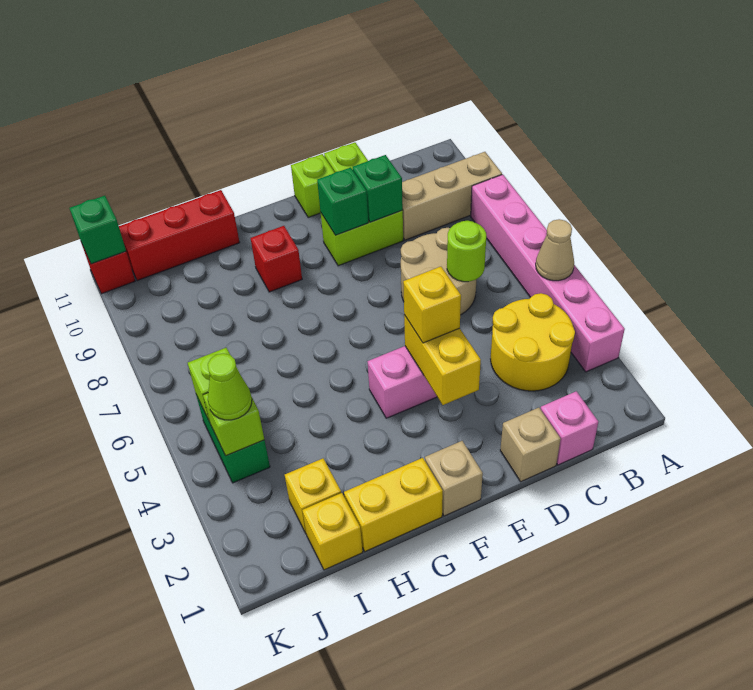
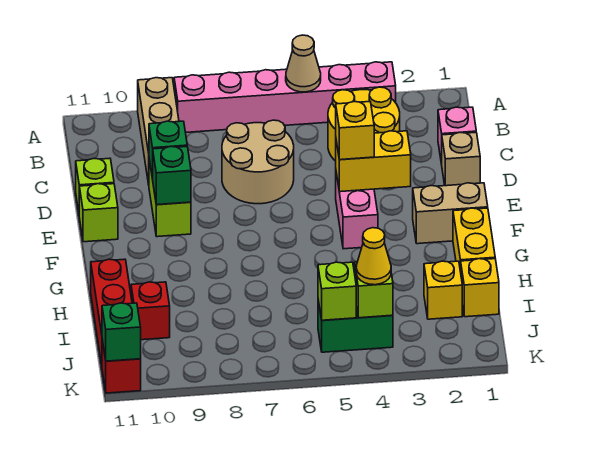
lime round brick C6 level 2 -> none
tan brick F1 level 1 -> tan brick F1:F2 level 1
red brick G9 level 1 -> red brick I10 level 1
lime cone J4 level 3 -> yellow cone J4 level 3

